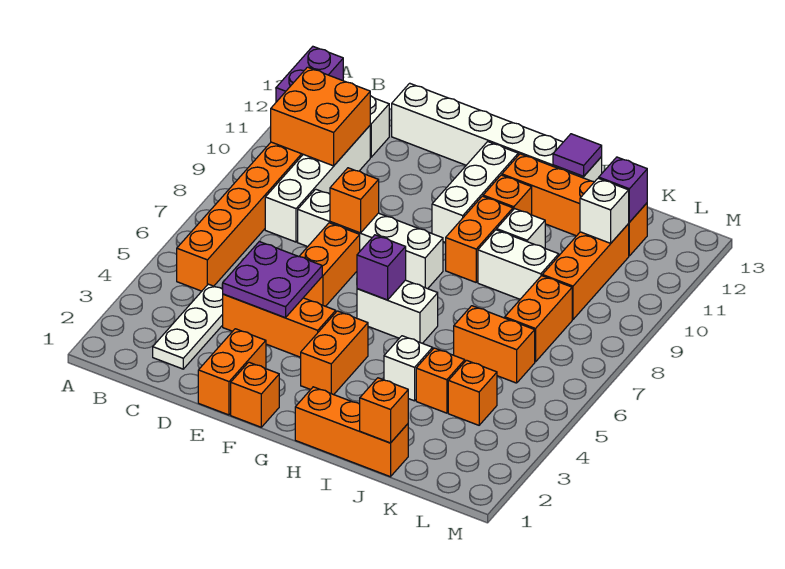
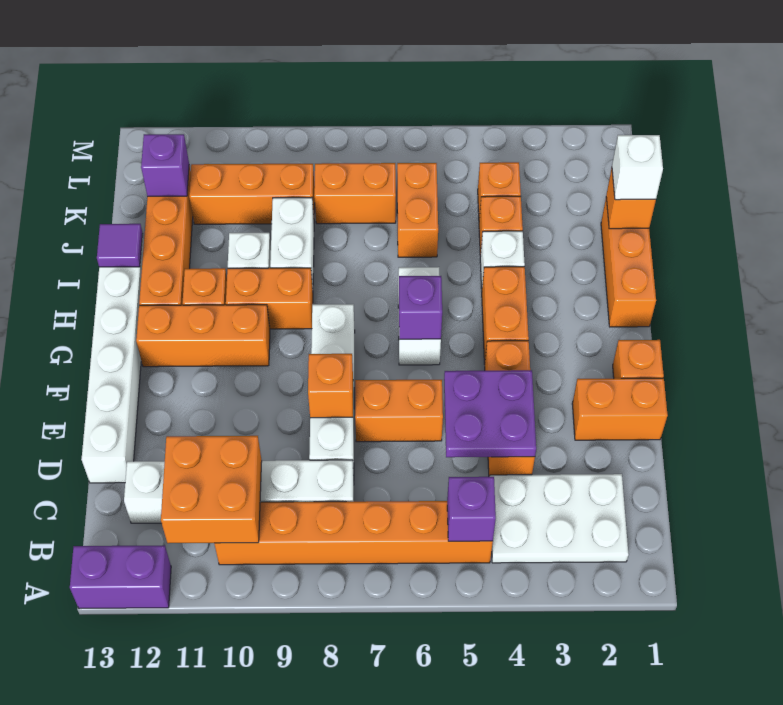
none -> purple brick B5 level 2
white plate C2:C4 level 1 -> white plate B2:C4 level 1
orange brick G3:G4 level 1 -> orange brick G4:H4 level 1
white brick G10:G12 level 1 -> orange brick G10:G12 level 1
white brick K11 level 2 -> white brick J1 level 3

